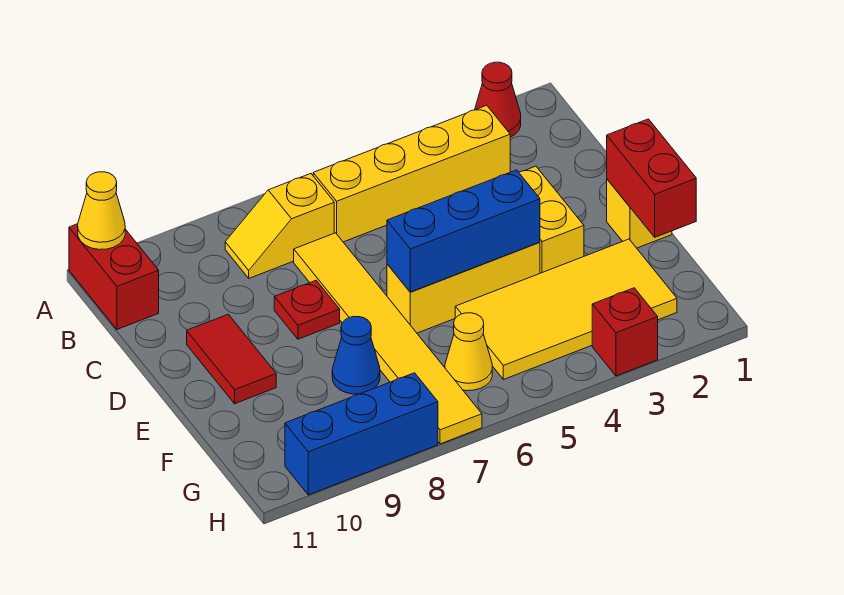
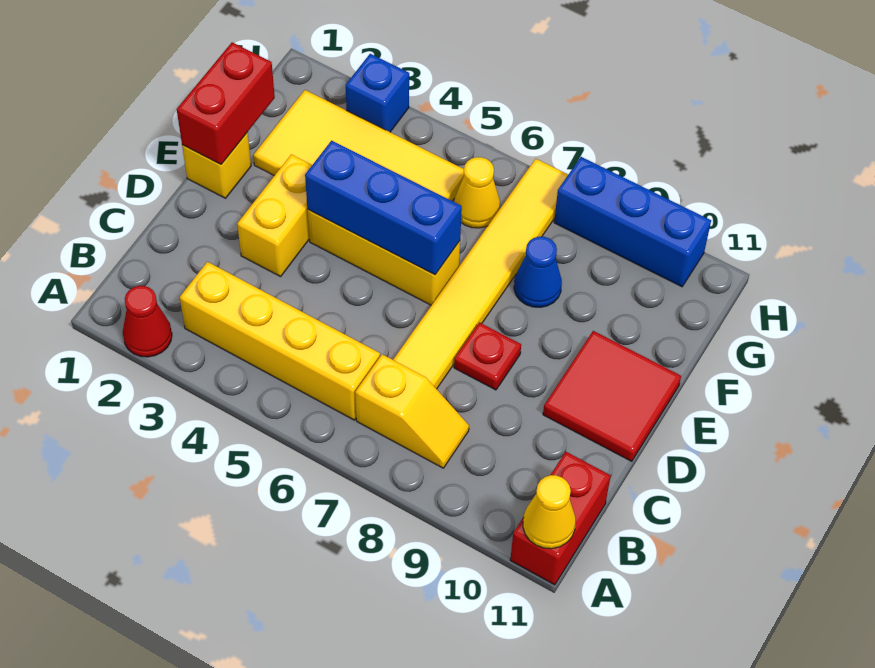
red tile D10:E10 level 1 -> red tile D10:E11 level 1
red brick H3 level 1 -> blue brick H3 level 1

